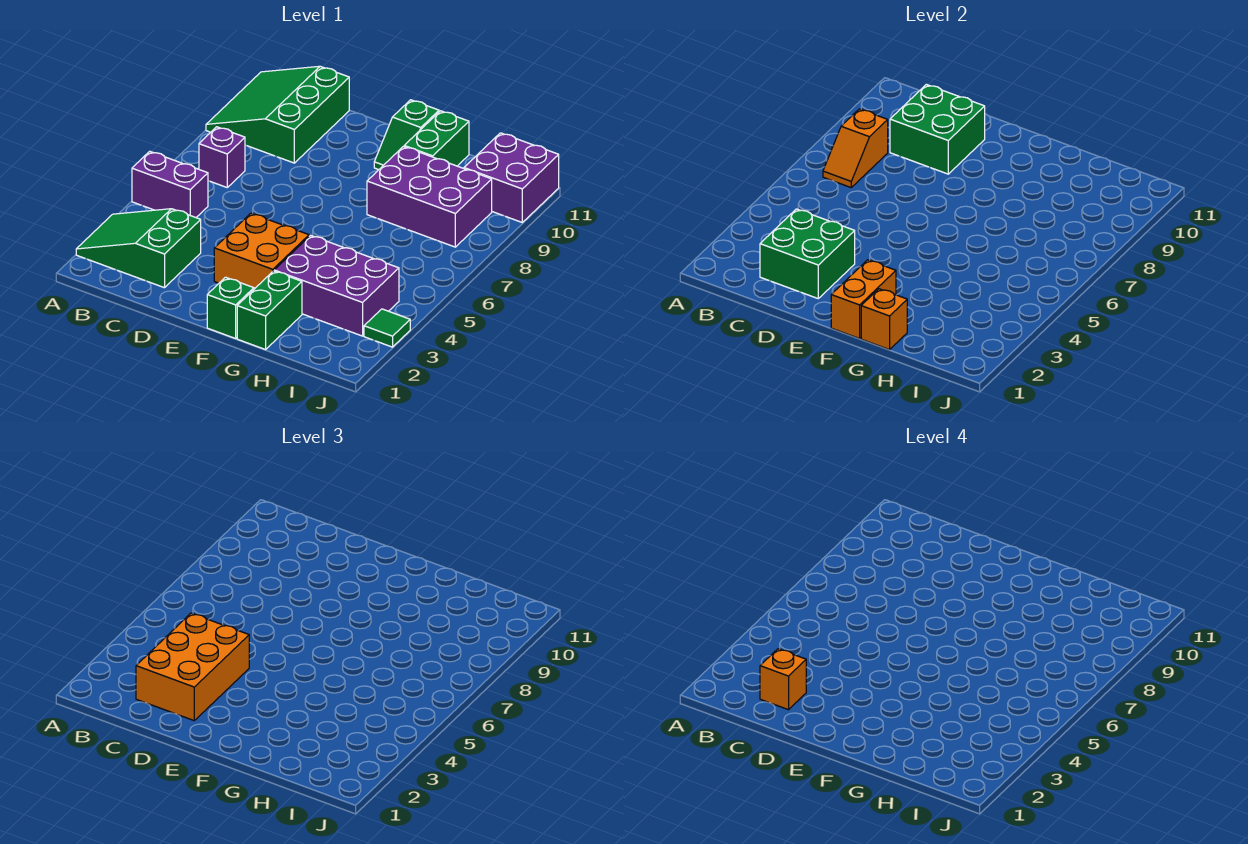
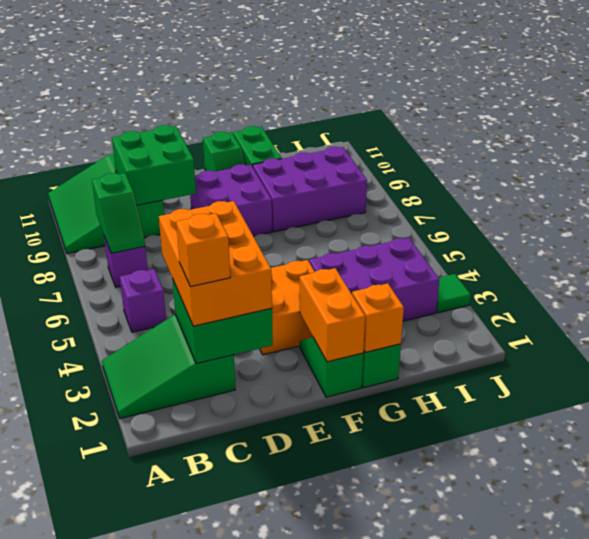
purple brick A5:B5 level 1 -> purple brick B5 level 1
orange slope B7:B8 level 2 top 8 -> green slope B7:B8 level 2 top 8
purple brick I10:J11 level 1 -> purple brick E8:F9 level 1

